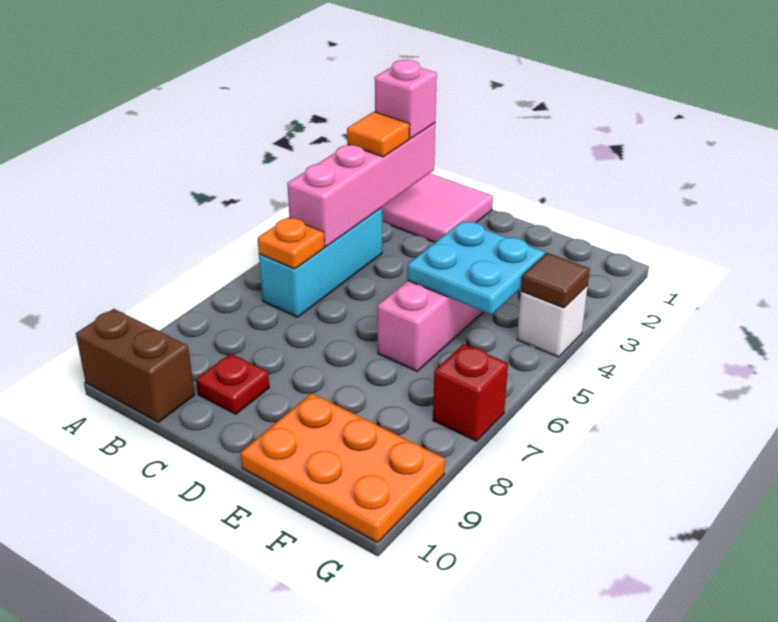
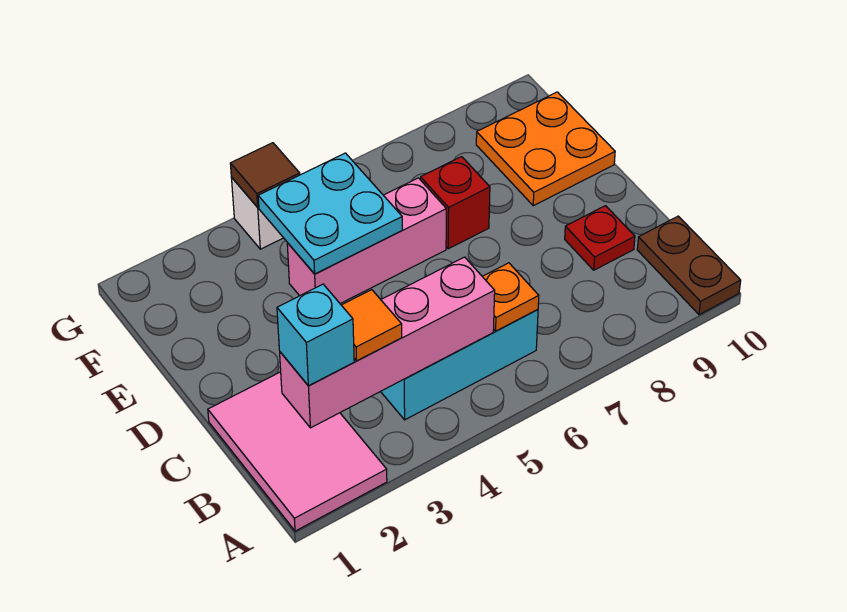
brown brick A10:B10 level 1 -> brown plate A10:B10 level 1
pink brick B2 level 3 -> cyan brick B2 level 3
orange plate E9:G10 level 1 -> orange plate E9:F10 level 1
red brick G7 level 1 -> red brick E7 level 1

